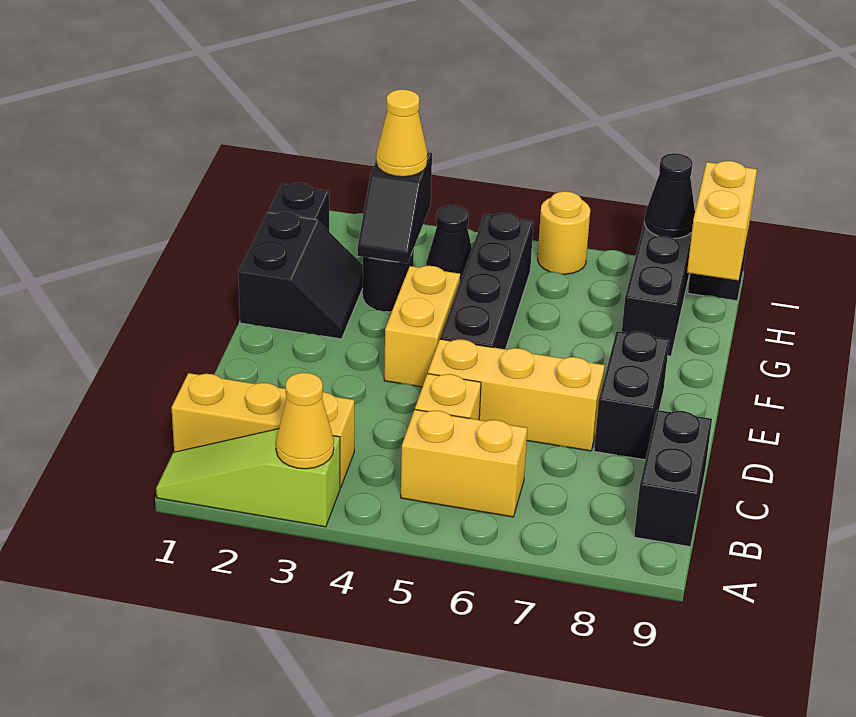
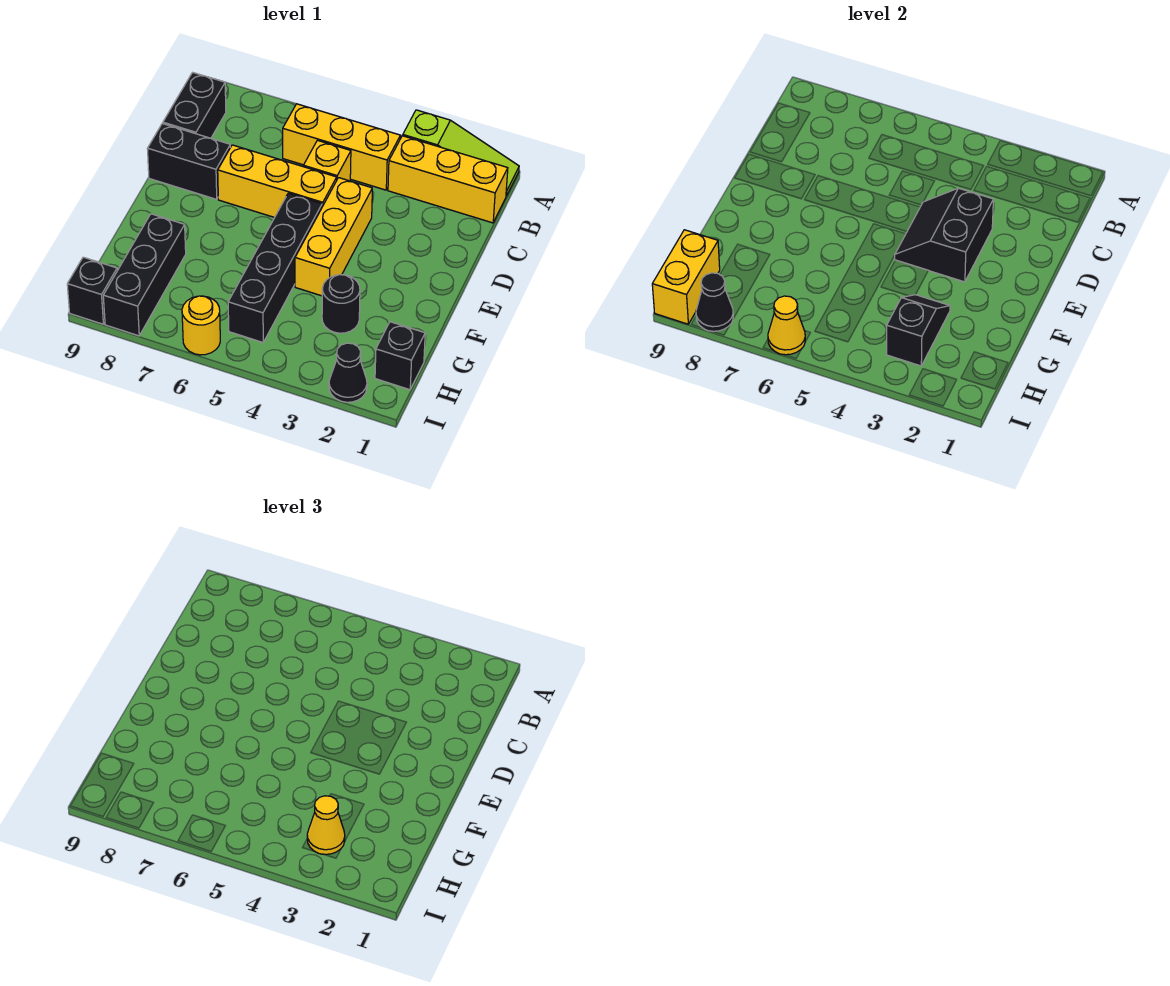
yellow cone A3 level 2 -> yellow cone I6 level 2
yellow brick B5:B6 level 1 -> yellow brick B4:B6 level 1
black brick D8:E8 level 1 -> black brick D8:D9 level 1
yellow brick E4:F4 level 1 -> yellow brick D4:F4 level 1
black slope F1:G2 level 1 top 1 -> black slope D3:E4 level 2 top 3
black cone H4 level 1 -> black cone I2 level 1

